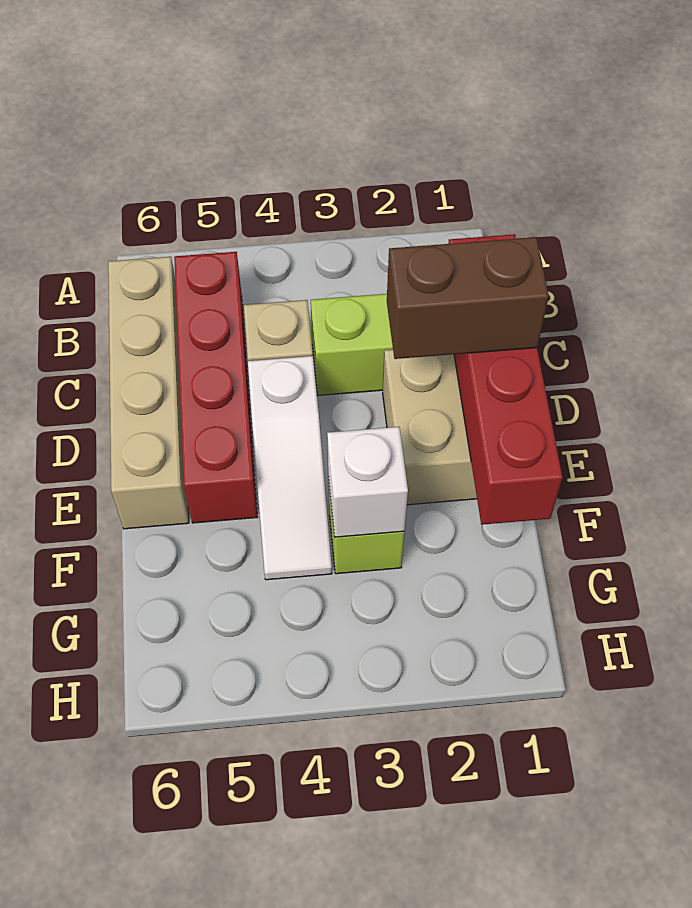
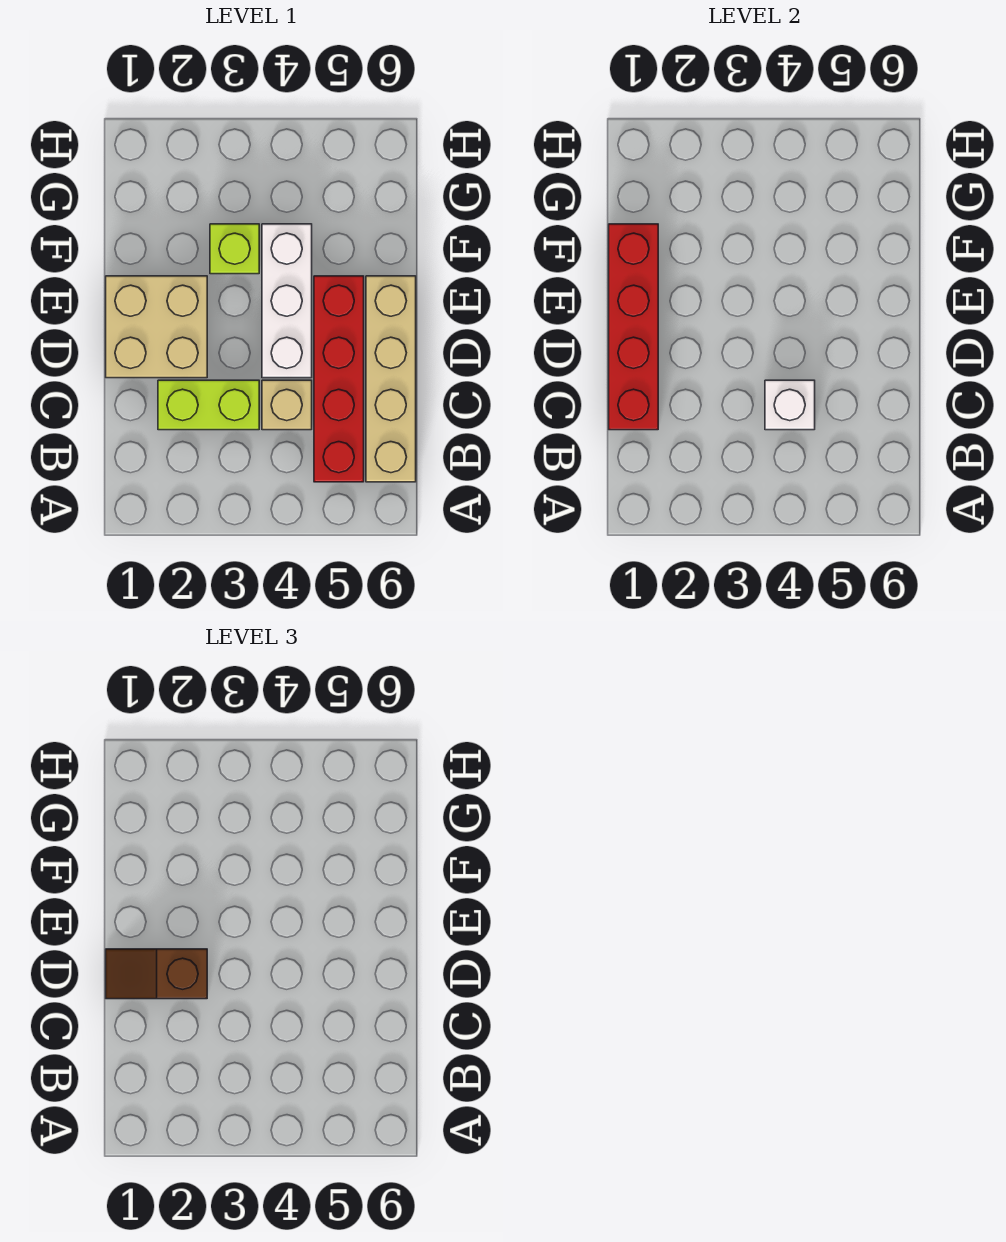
brown brick D1:D2 level 3 -> brown slope D1:D2 level 3 top 2
white slope D4:F4 level 1 top D -> white brick D4:F4 level 1
white brick F3 level 2 -> white brick C4 level 2

